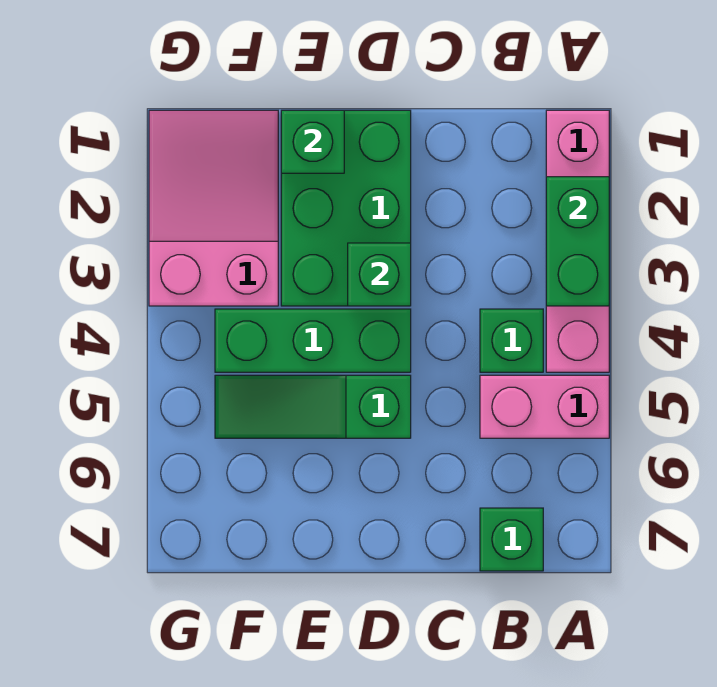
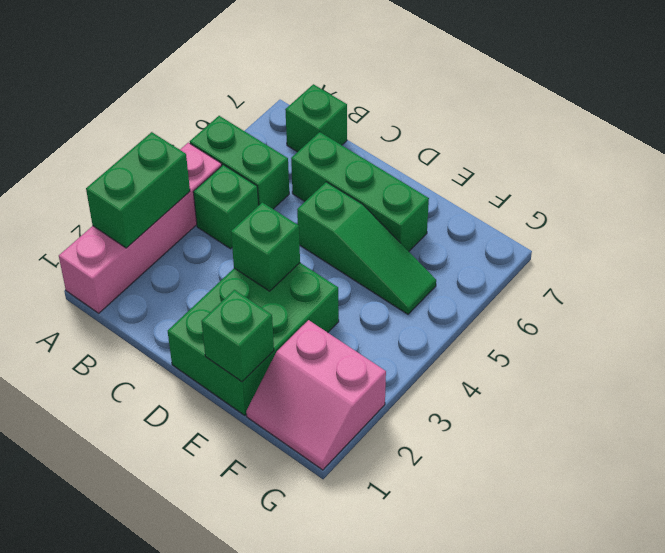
pink brick A5:B5 level 1 -> green brick A5:B5 level 1
green brick D4:F4 level 1 -> green brick C6:E6 level 1
pink slope F1:G3 level 1 top 3 -> pink slope F1:G2 level 1 top 2

